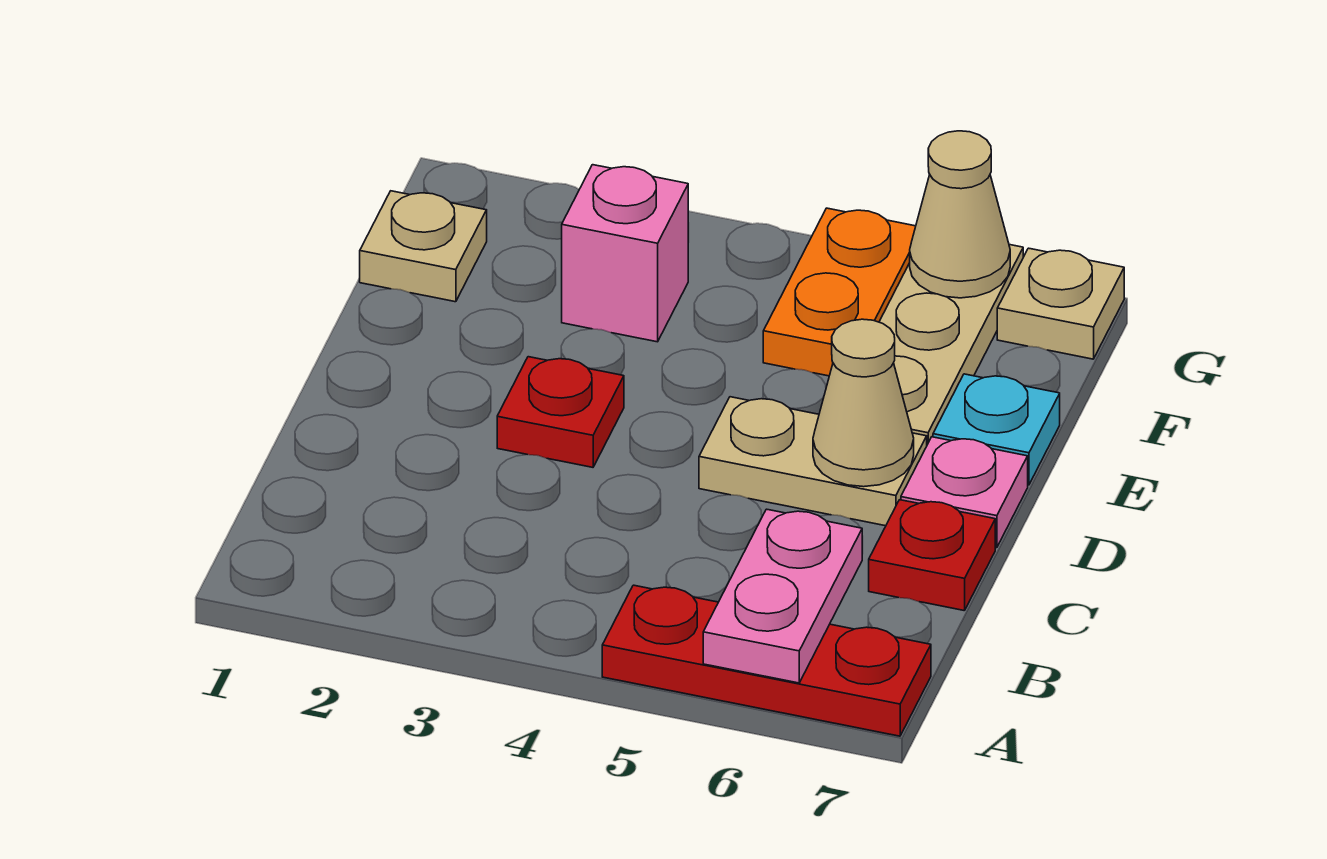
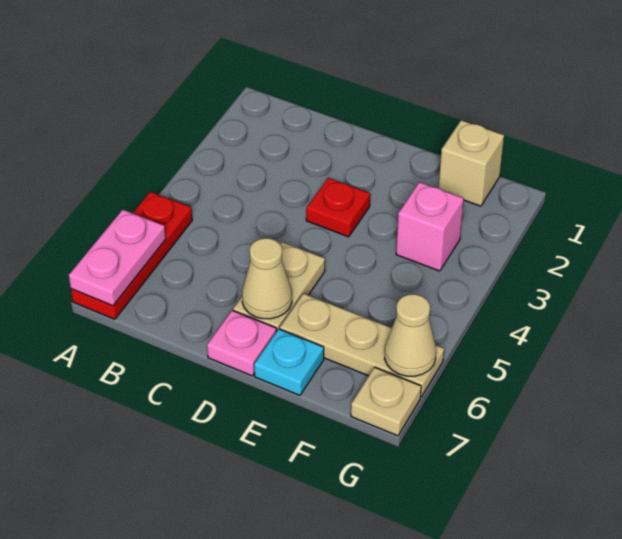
pink plate A6:B6 level 2 -> pink plate A6:A7 level 2
red plate C7 level 1 -> none
tan plate F1 level 1 -> tan brick F1 level 1
orange plate F5:G5 level 1 -> none

